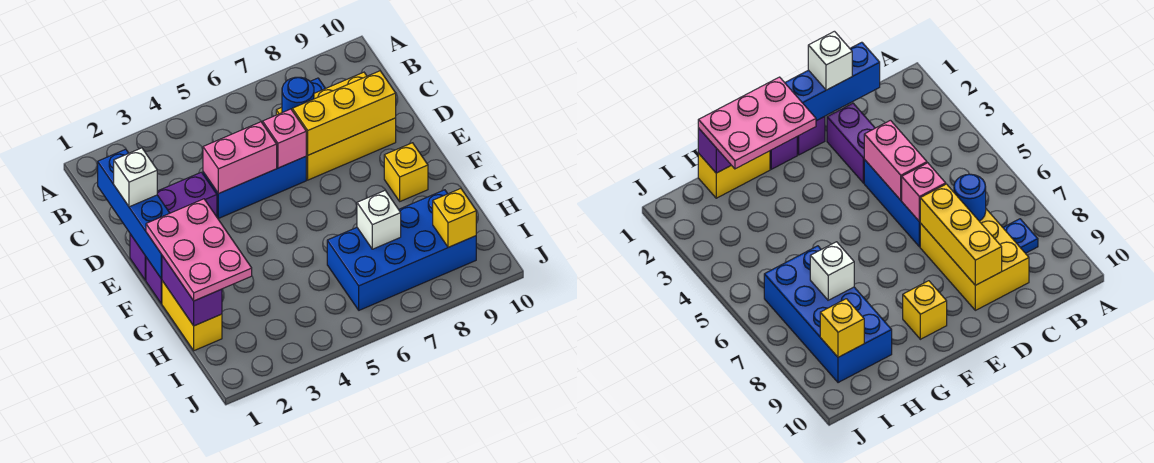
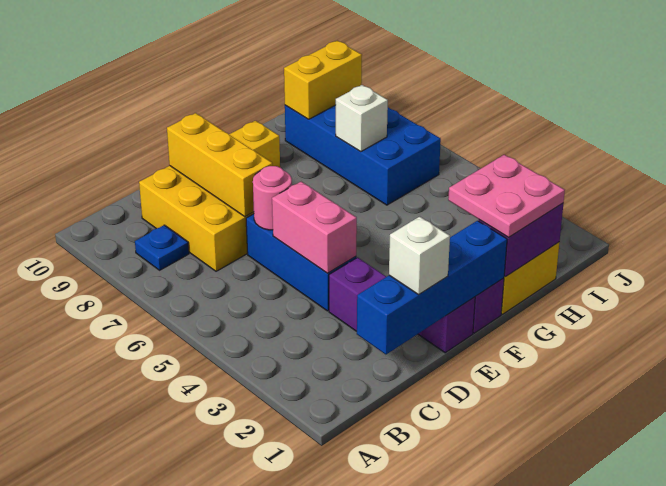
blue round brick C7 level 2 -> none
pink brick D6 level 2 -> pink round brick D6 level 2
pink plate F1:H2 level 3 -> pink plate G1:H2 level 3
yellow brick I9 level 2 -> yellow brick H9:I9 level 2

